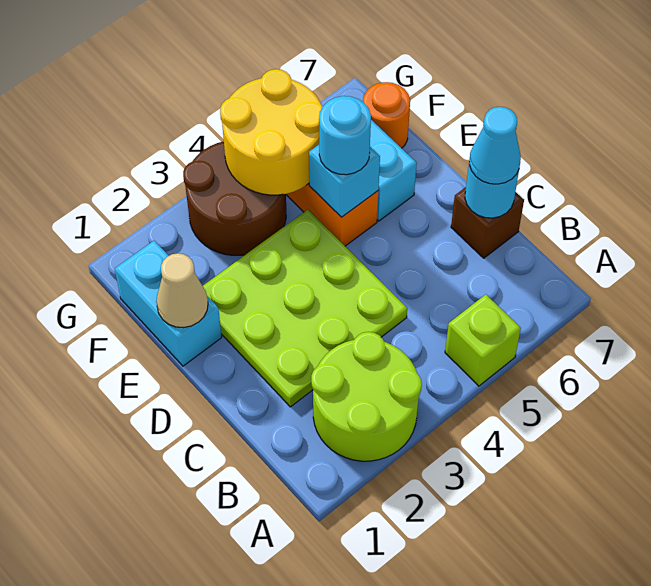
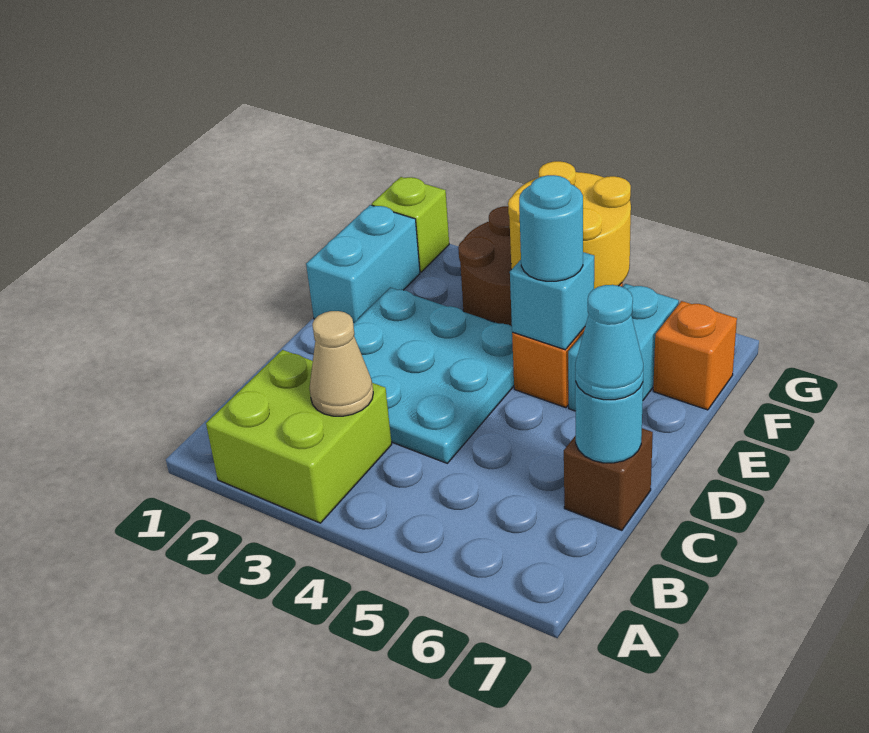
lime round brick A2:B3 level 1 -> lime brick A2:B3 level 1
lime brick A5 level 1 -> lime brick G1 level 1
lime plate C2:E4 level 1 -> cyan plate C2:E4 level 1
tan cone E1 level 2 -> tan cone B3 level 2
orange round brick F7 level 1 -> orange brick F7 level 1

